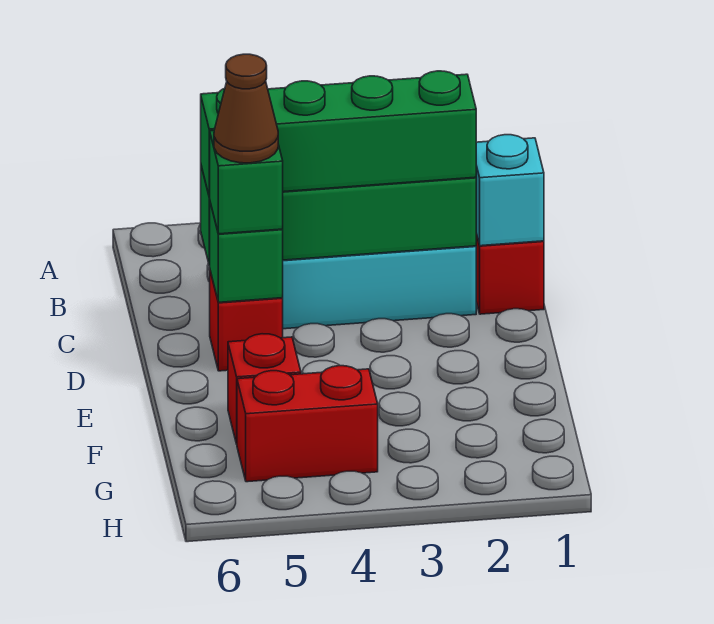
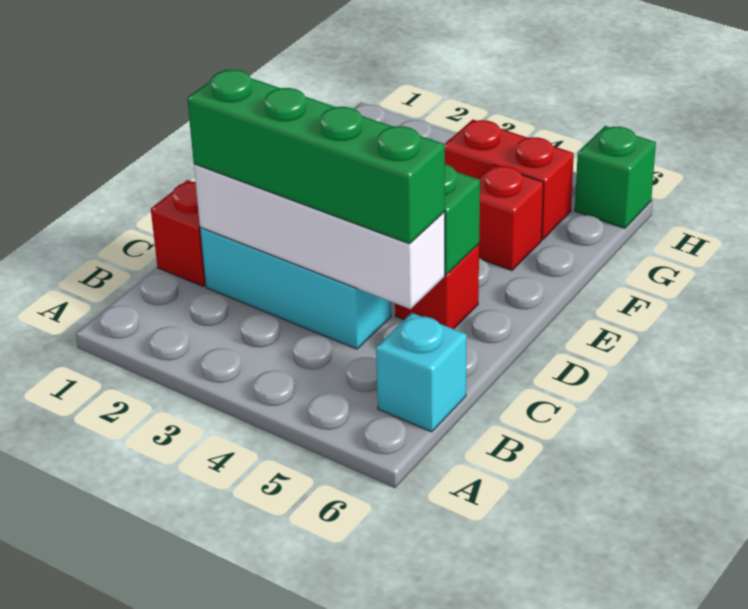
cyan brick C1 level 2 -> cyan brick B6 level 1
green brick C2:C5 level 2 -> white brick C2:C5 level 2
green brick D5 level 3 -> green brick H6 level 1
brown cone D5 level 4 -> none

